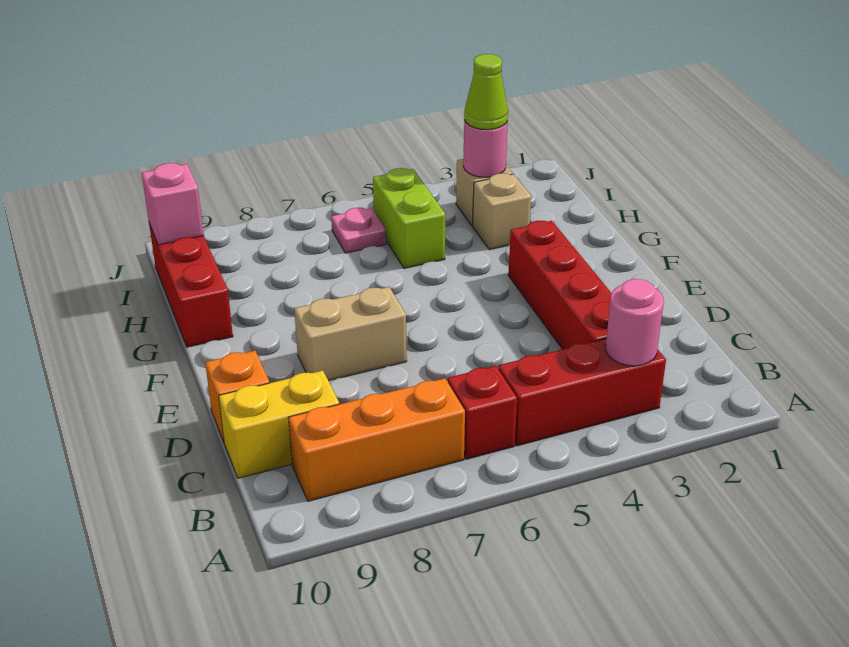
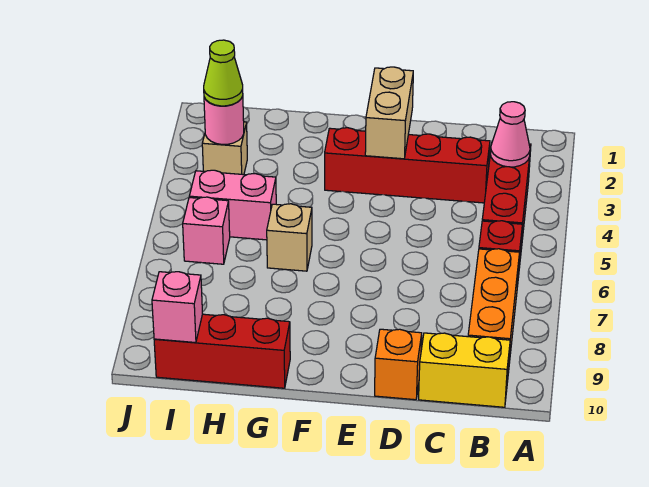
pink round brick B3 level 2 -> pink cone B3 level 2
yellow brick C9:C10 level 1 -> yellow brick B10:C10 level 1
tan brick E7:E8 level 1 -> tan brick E2:E3 level 2
tan brick H3 level 1 -> tan brick G6 level 1
lime brick H5:I5 level 1 -> pink brick H5:I5 level 1
pink plate I6 level 1 -> pink brick I6 level 1

